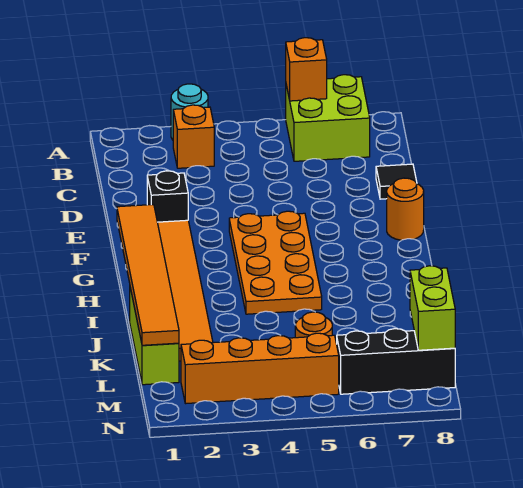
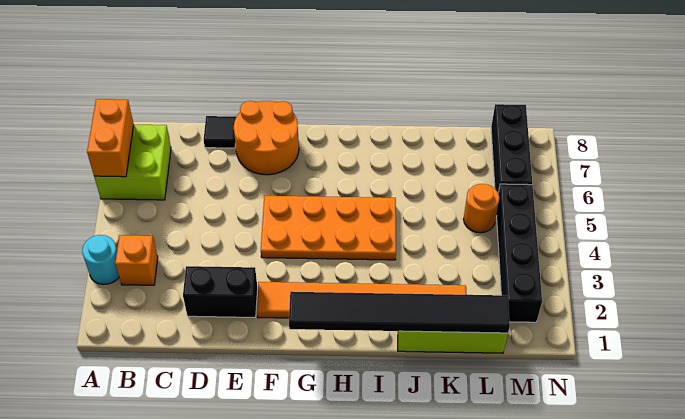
orange brick A6 level 2 -> orange brick A6:A7 level 2
black brick E2 level 1 -> black brick D2:E2 level 1
orange round brick F8 level 1 -> orange round brick E7:F8 level 1
orange tile G1:L1 level 2 -> black tile G1:L1 level 2
lime brick L8:M8 level 2 -> none
orange brick M2:M5 level 1 -> black brick M2:M5 level 1

